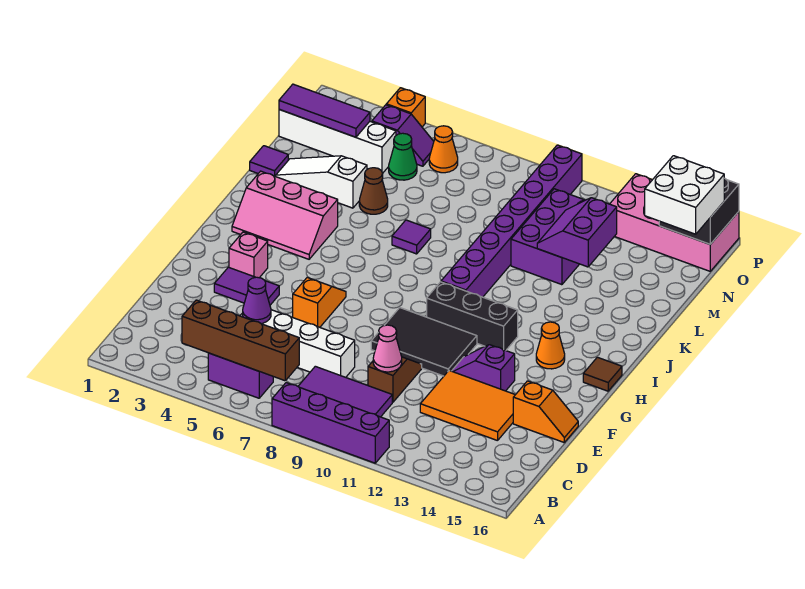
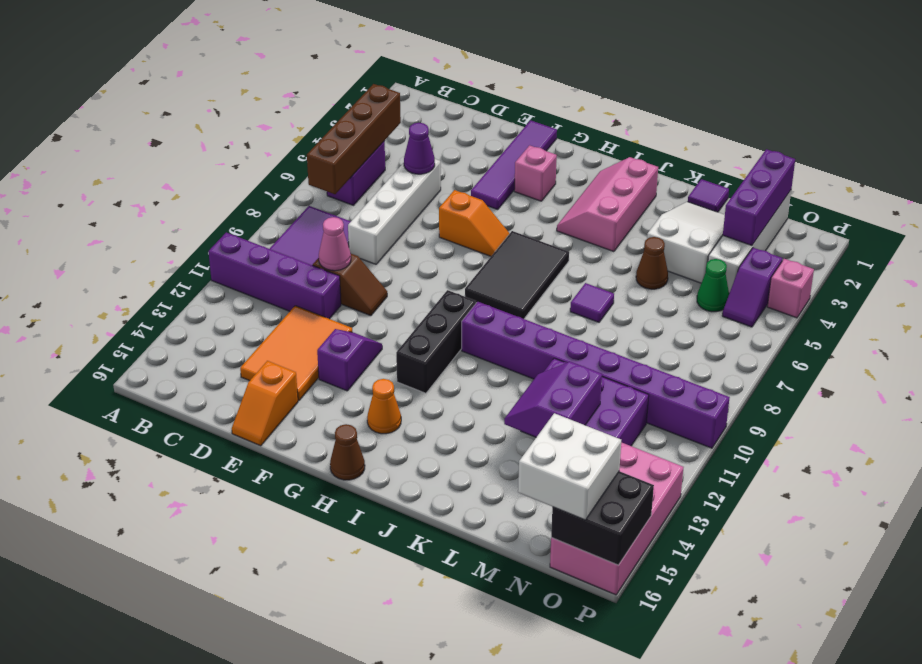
purple brick A8:A11 level 1 -> purple brick A11:D11 level 1
purple tile F3:F4 level 1 -> purple tile F1:F4 level 1
black tile F9:G11 level 1 -> black tile H6:I8 level 1
brown tile H16 level 1 -> brown cone H16 level 1
white slope L2:L4 level 1 top 4 -> white slope L2:M4 level 1 top 4
purple slope L12:M13 level 2 top 13 -> purple slope L12:M13 level 2 top M
purple tile N1:N3 level 2 -> purple brick N1:N3 level 2
orange cone O6 level 1 -> none
orange brick P4 level 1 -> pink brick P4 level 1

